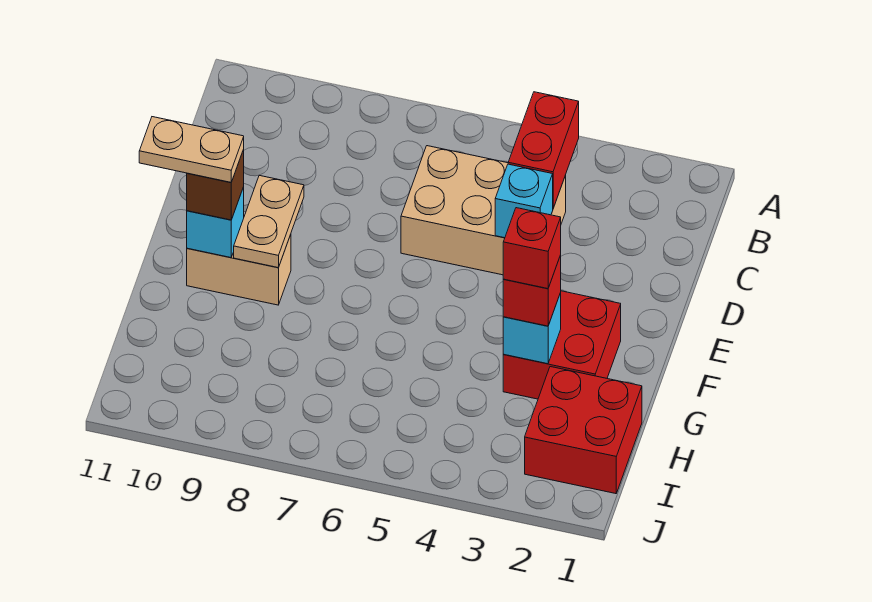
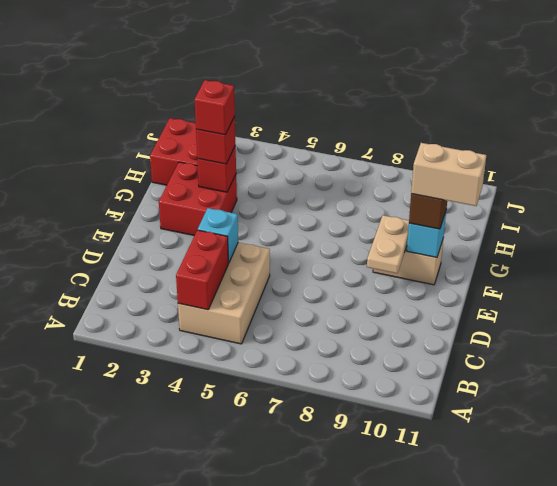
tan brick C4:D6 level 1 -> tan brick B4:D5 level 1
tan plate F10:F11 level 4 -> tan brick F10:F11 level 4
cyan brick G3 level 2 -> red brick G3 level 2

